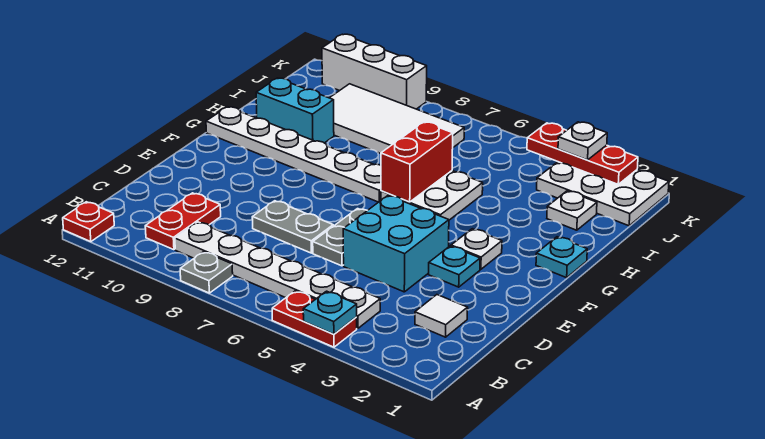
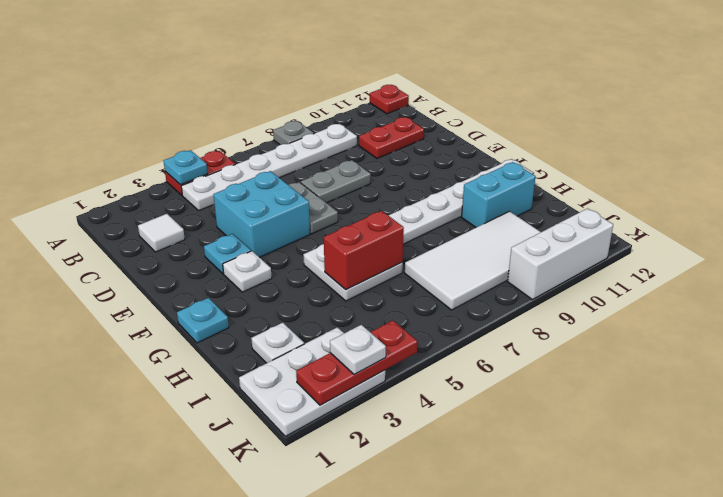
red plate B10:C10 level 1 -> red plate C10:C11 level 1
red brick G6:H6 level 2 -> red brick H5:H6 level 2

